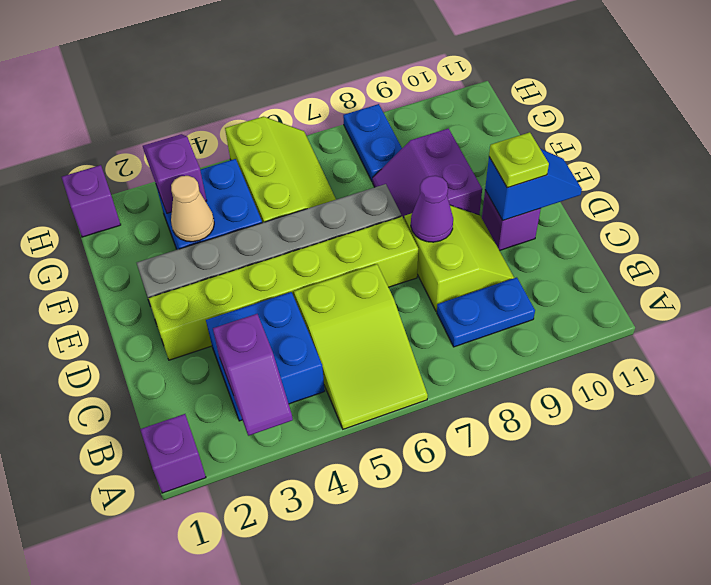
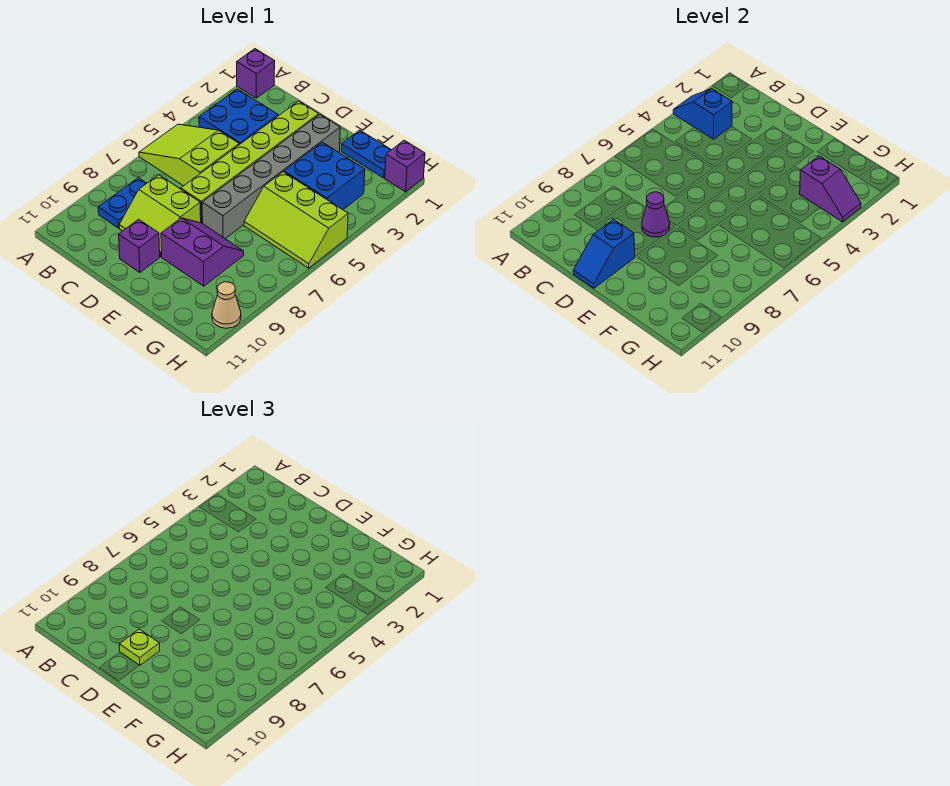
purple slope A3:B3 level 2 top B -> blue slope A3:B3 level 2 top B
tan cone F3 level 2 -> tan cone H10 level 1
blue plate G8:H8 level 1 -> blue plate F1:G1 level 1

